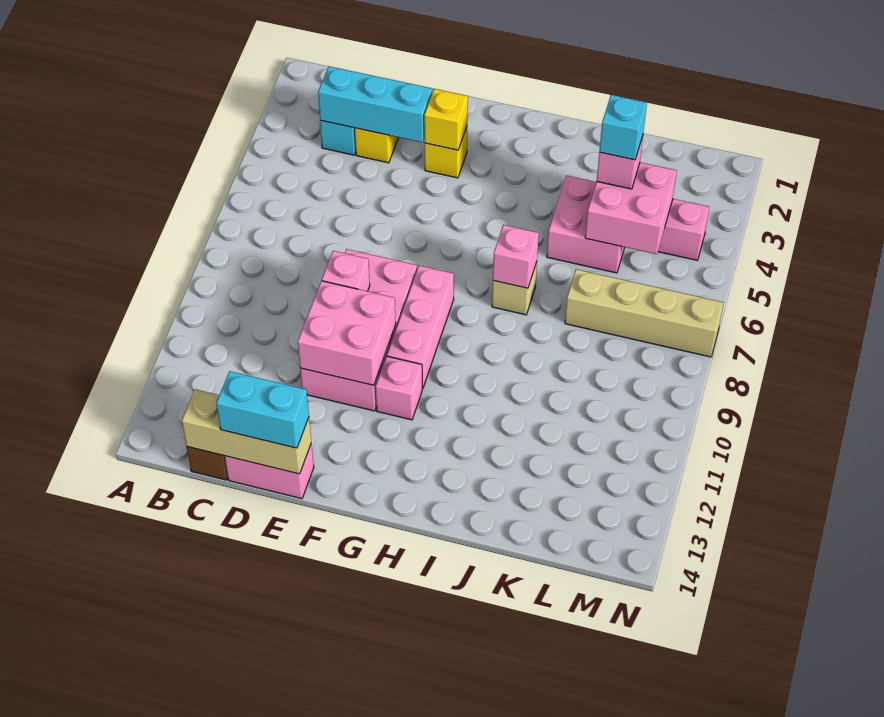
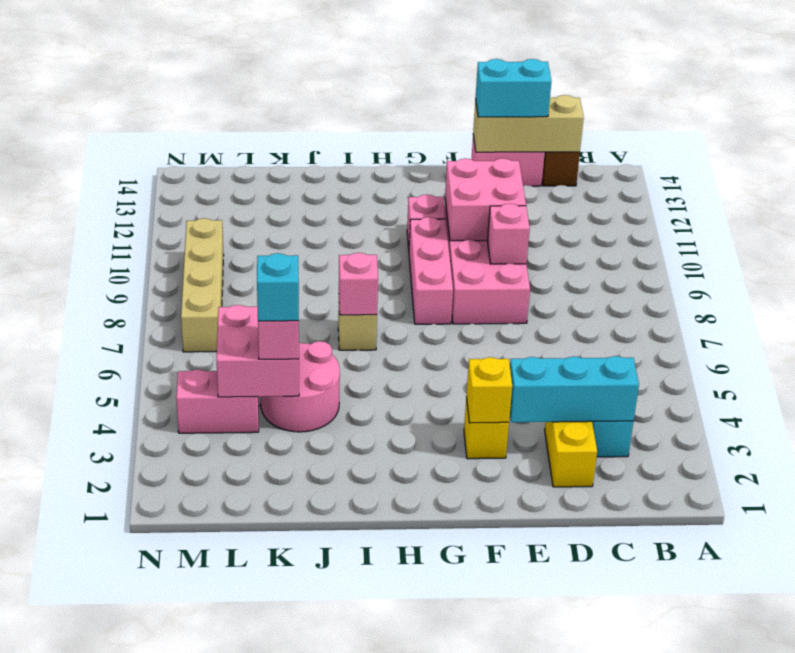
pink brick J4:K5 level 1 -> pink round brick J4:K5 level 1
tan brick K7:N7 level 1 -> tan brick M7:M10 level 1

